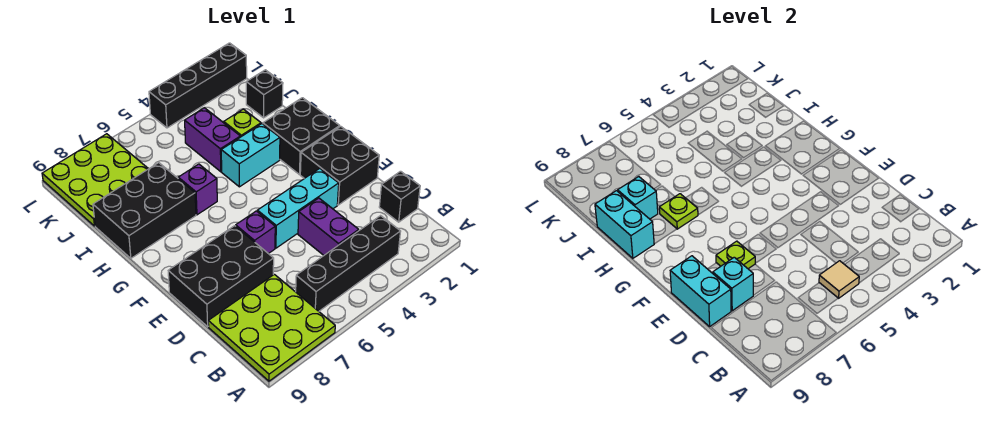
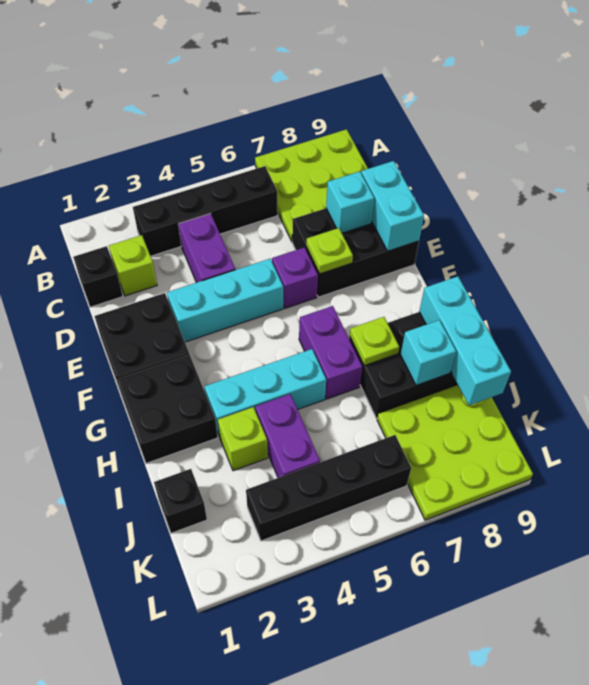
tan tile B5 level 2 -> none
none -> lime brick C2 level 1
cyan brick H3:H4 level 1 -> cyan brick H3:H5 level 1
purple brick H6 level 1 -> purple brick G6:H6 level 1
cyan brick H9:I9 level 2 -> cyan brick H9:J9 level 2
black brick L1:L4 level 1 -> black brick K3:K6 level 1

